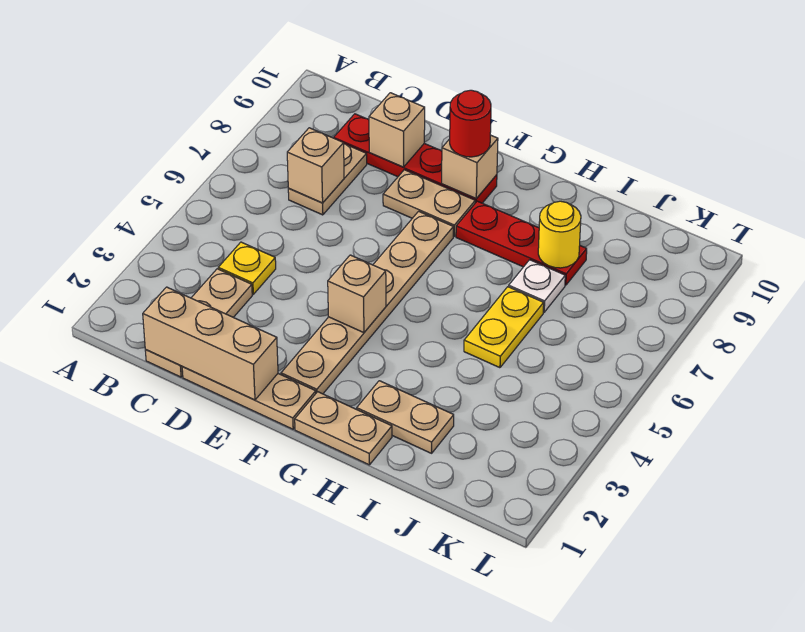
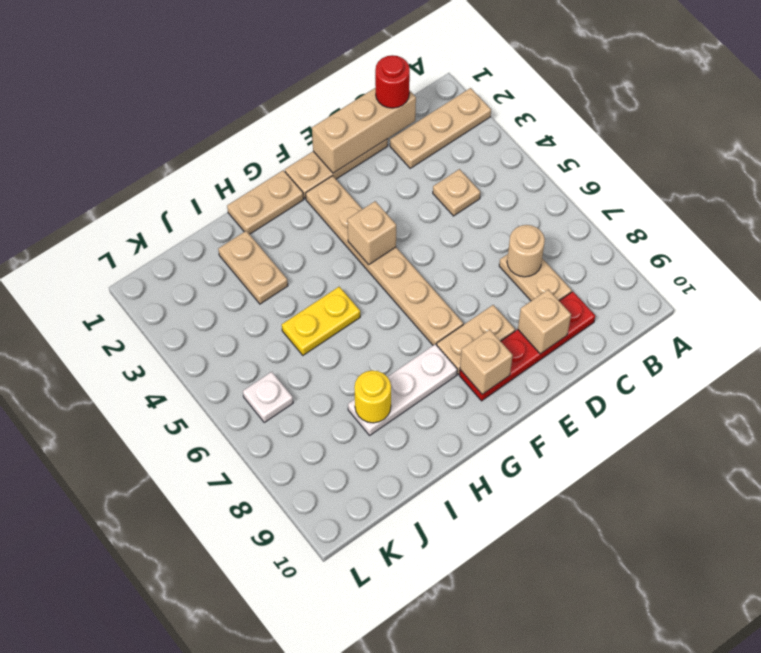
tan plate C1:C3 level 1 -> tan plate A2:C2 level 1
yellow plate C4 level 1 -> tan plate C4 level 1
tan brick C7 level 2 -> tan round brick C7 level 2
red round brick F9 level 3 -> red round brick C1 level 3
red plate G8:I8 level 1 -> white plate G8:I8 level 1
tan plate H2:I2 level 1 -> tan plate I2:I3 level 1
yellow plate I5:I6 level 1 -> yellow plate H5:I5 level 1
white plate I7 level 1 -> white plate K6 level 1

